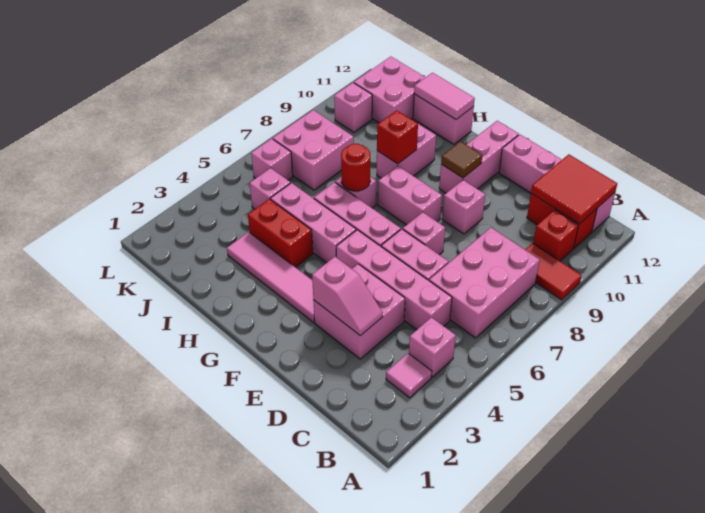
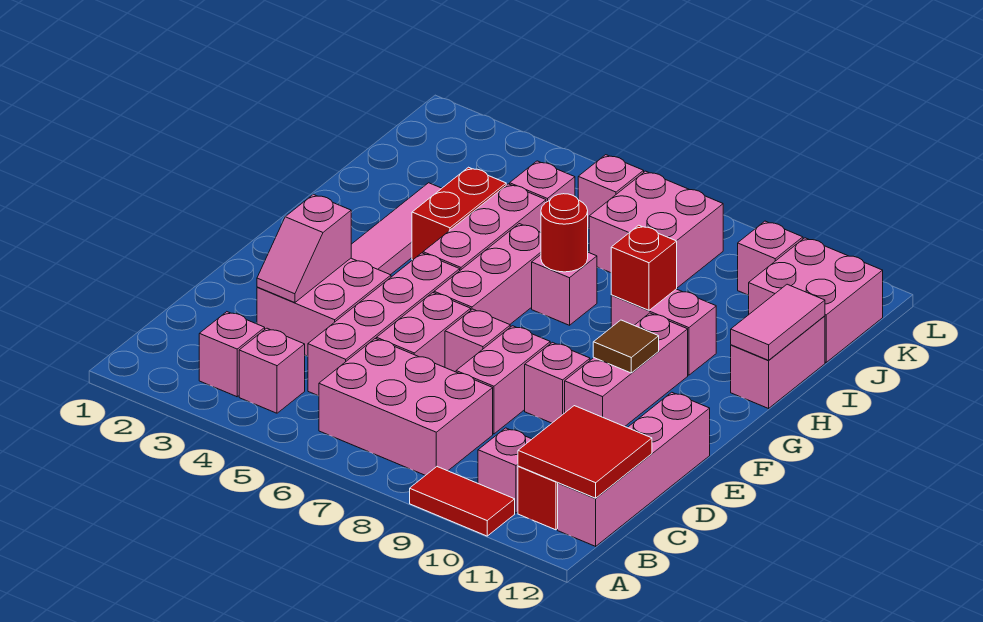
red tile A9:B9 level 1 -> red tile A9:A10 level 1
pink tile B3 level 1 -> pink brick B3 level 1
red brick B10 level 1 -> pink brick B10 level 1
pink brick F8:G8 level 1 -> pink brick D8:E8 level 1
pink brick F10:F12 level 1 -> pink brick E10:G10 level 1

